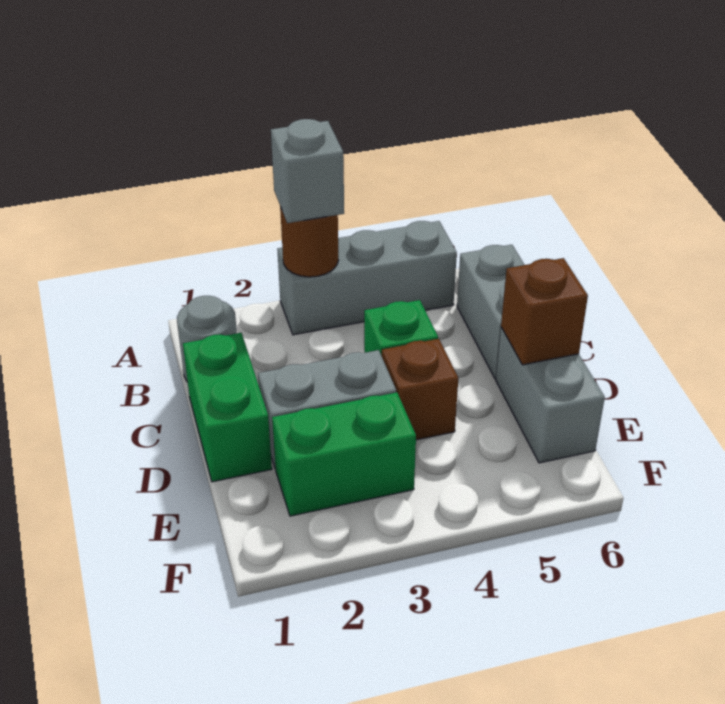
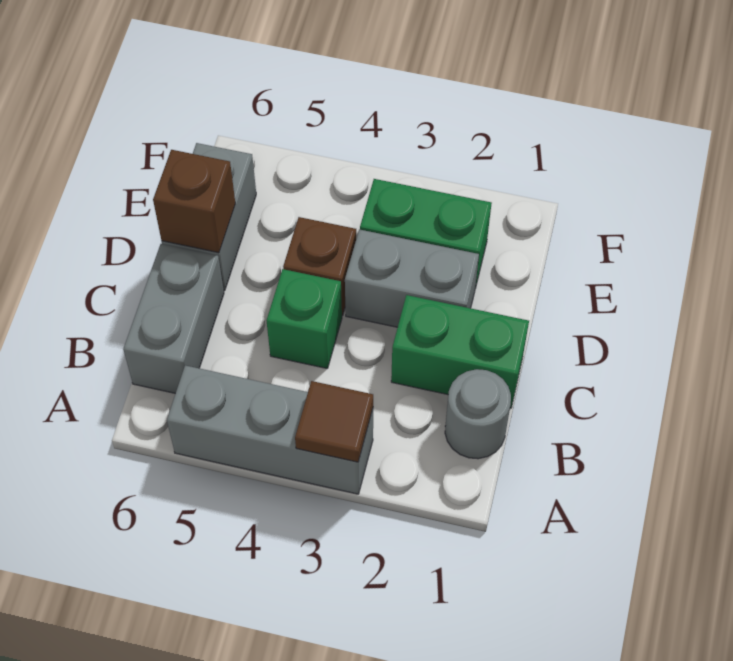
brown round brick A3 level 2 -> brown tile A3 level 2
grey brick A3 level 3 -> none
green brick C1:D1 level 1 -> green brick C1:C2 level 1

